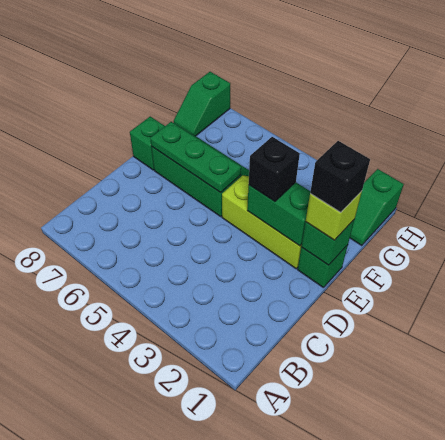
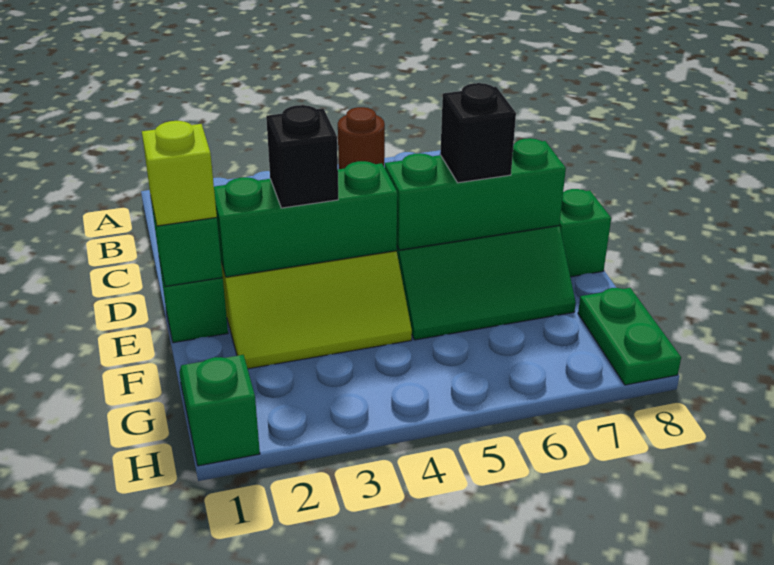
none -> brown round brick A5 level 1
black brick E1 level 4 -> black brick E6 level 3
green brick E2:E3 level 2 -> green brick E2:E4 level 2
green plate E5:E7 level 2 -> green brick E5:E7 level 2
green slope G8:H8 level 1 top H -> green plate G8:H8 level 1

